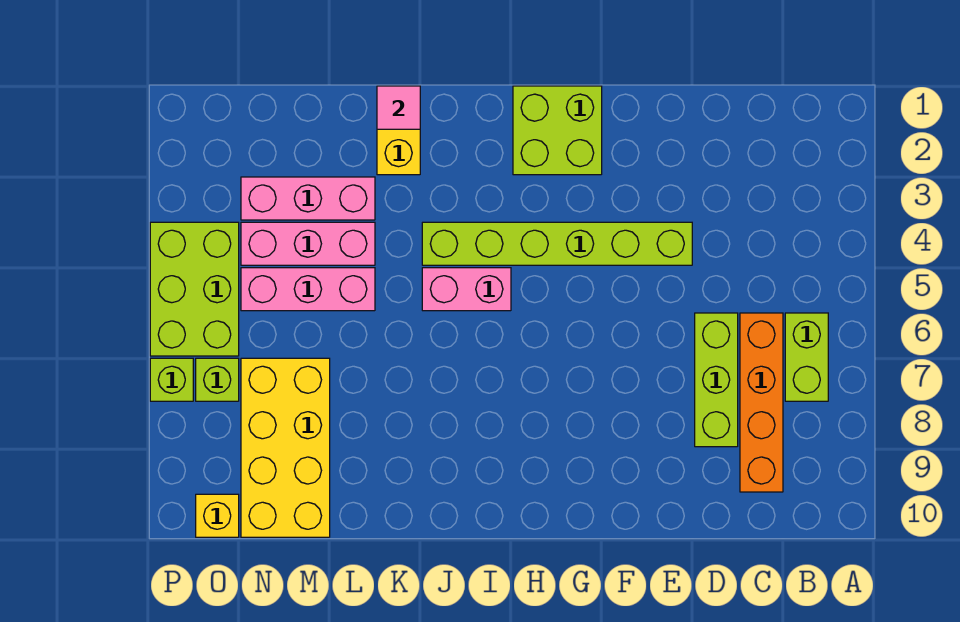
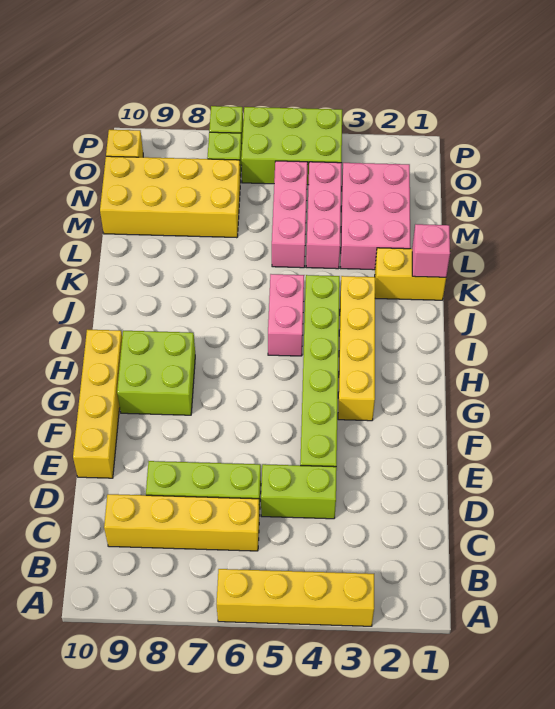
none -> yellow brick A3:A6 level 1
lime brick B6:B7 level 1 -> lime brick D4:D5 level 1
orange brick C6:C9 level 1 -> yellow brick C6:C9 level 1
none -> yellow brick E10:H10 level 1
lime brick G1:H2 level 1 -> lime brick G8:H9 level 1
none -> yellow brick G3:J3 level 1
pink tile K1 level 2 -> pink brick K1 level 2
pink brick L3:N3 level 1 -> pink brick L2:N3 level 1

